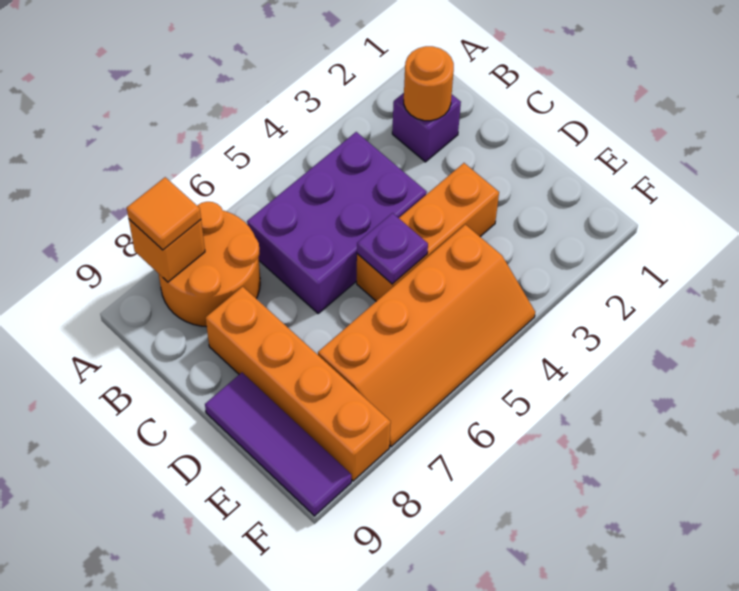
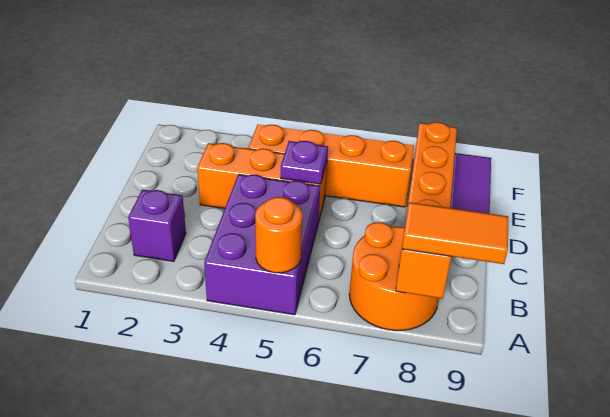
orange tile A8 level 3 -> orange tile A8:A9 level 3
orange round brick B2 level 2 -> orange round brick A5 level 2
purple brick B4:C6 level 1 -> purple brick A4:C5 level 1

